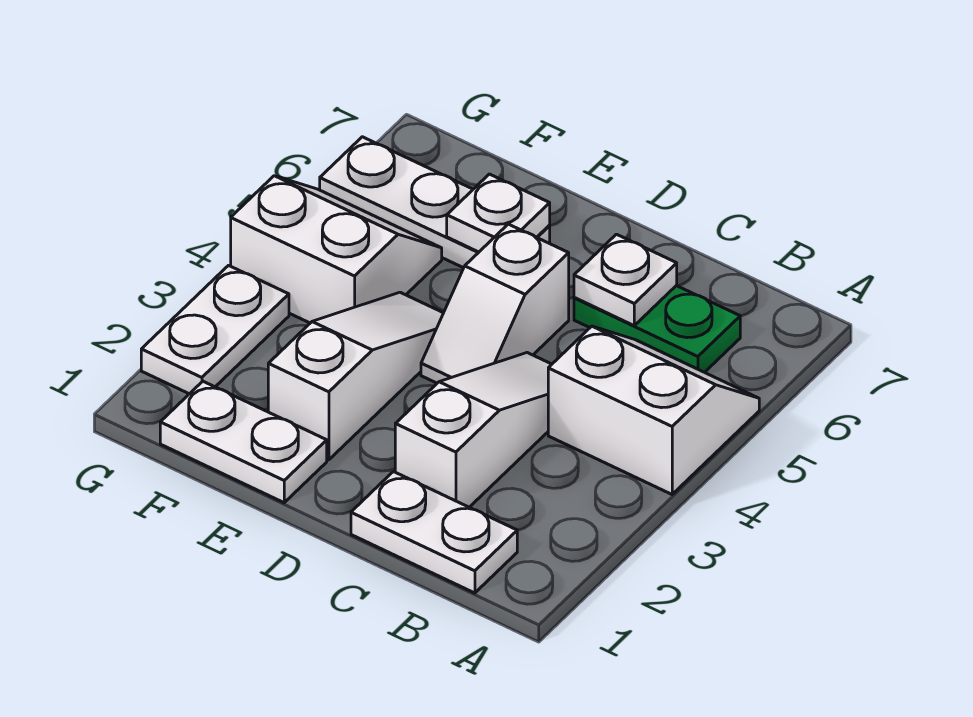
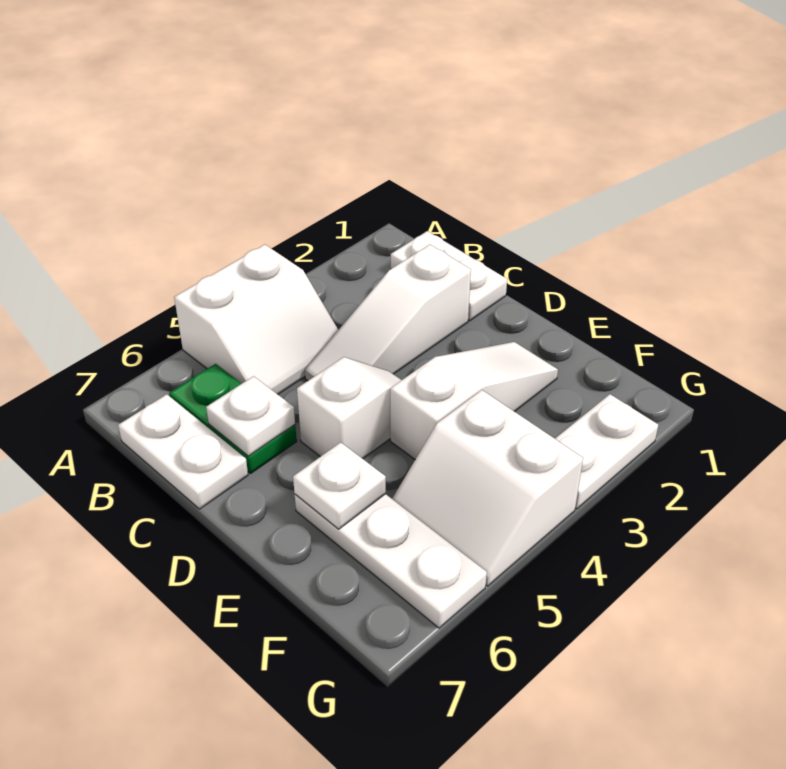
white slope A4:B5 level 1 top 4 -> white slope A4:B5 level 1 top A
white plate E1:F1 level 1 -> white plate B7:C7 level 1
white slope E2:E4 level 1 top 2 -> white slope E2:E4 level 1 top 4

